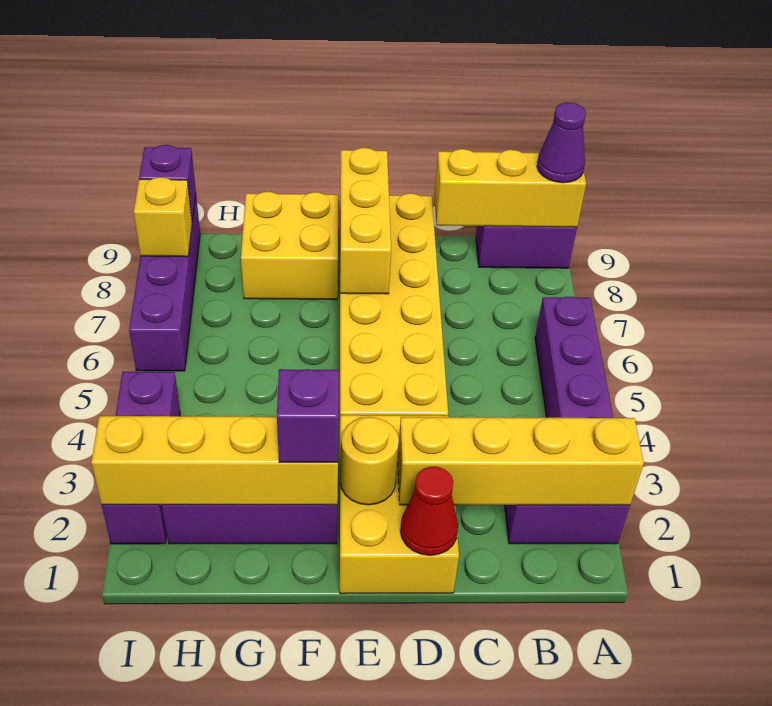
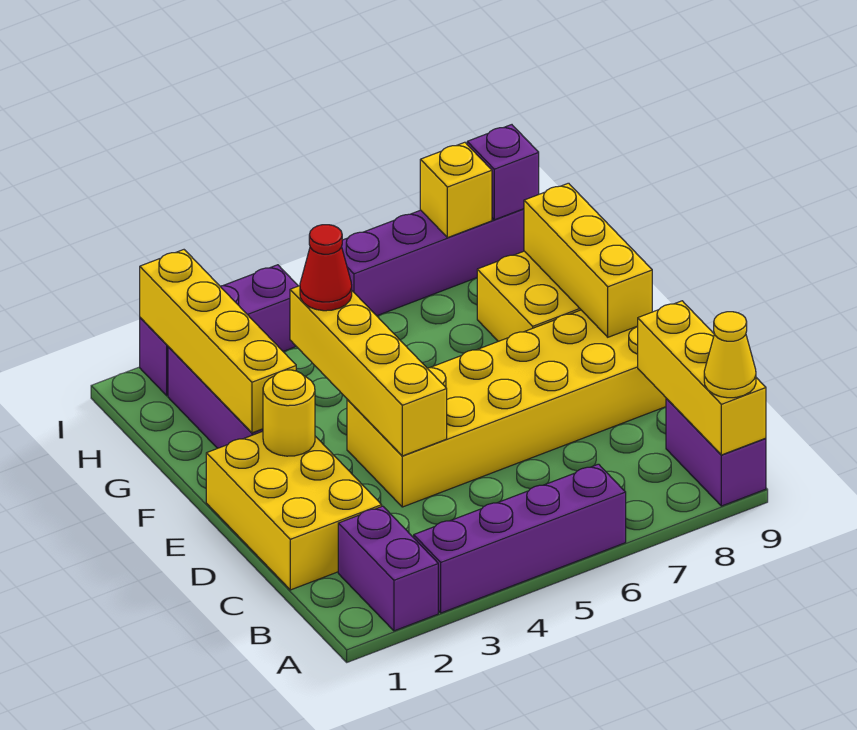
yellow brick A2:D2 level 2 -> yellow brick D4:G4 level 2
purple cone A9 level 3 -> yellow cone A9 level 3
yellow brick D1:E3 level 1 -> yellow brick C1:E2 level 1
red cone D1 level 2 -> red cone G4 level 3
yellow brick E7:E9 level 2 -> yellow brick E9:G9 level 2
purple brick F2 level 3 -> none

